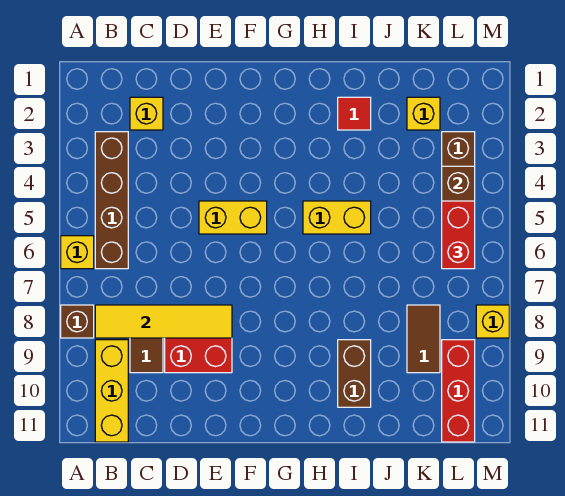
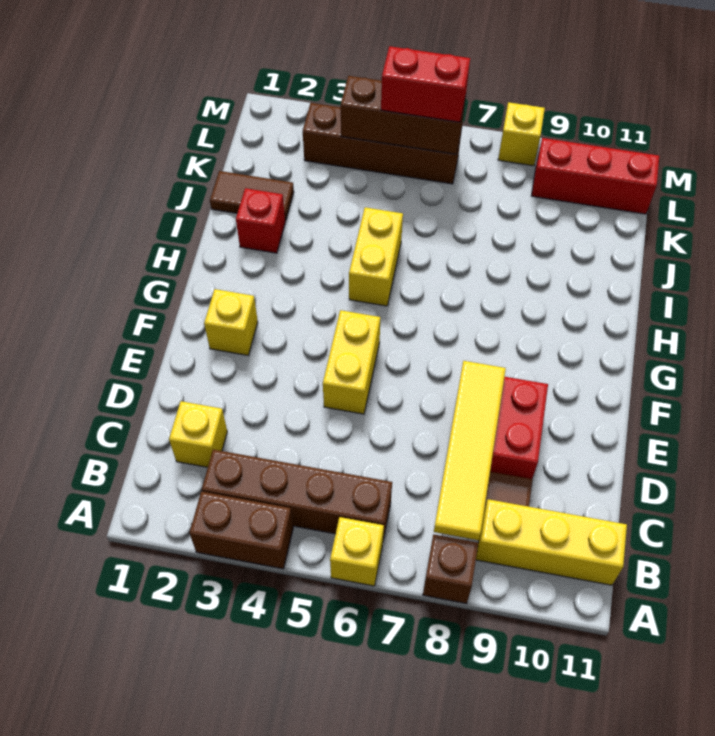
red tile I2 level 1 -> red brick I2 level 1
brown brick I9:I10 level 1 -> brown brick A3:A4 level 1
yellow brick K2 level 1 -> yellow brick F2 level 1
brown tile K8:K9 level 1 -> brown tile J1:J2 level 1

